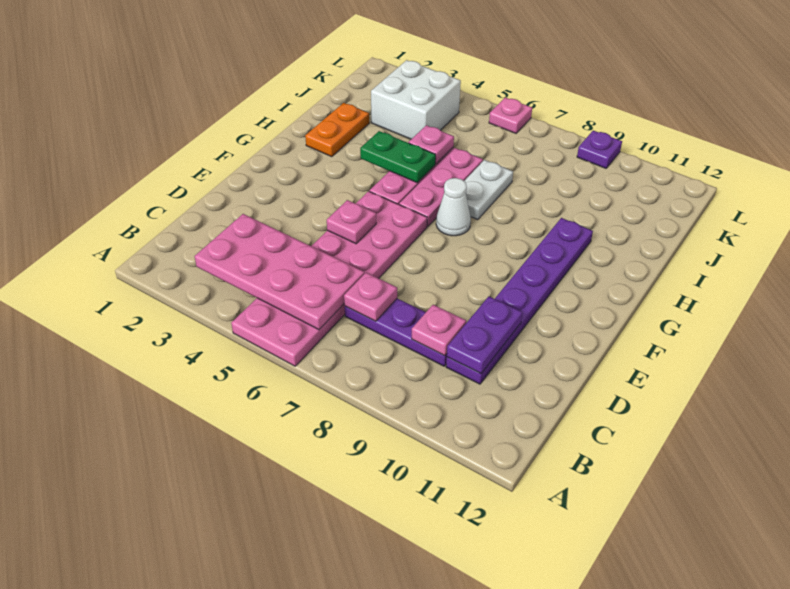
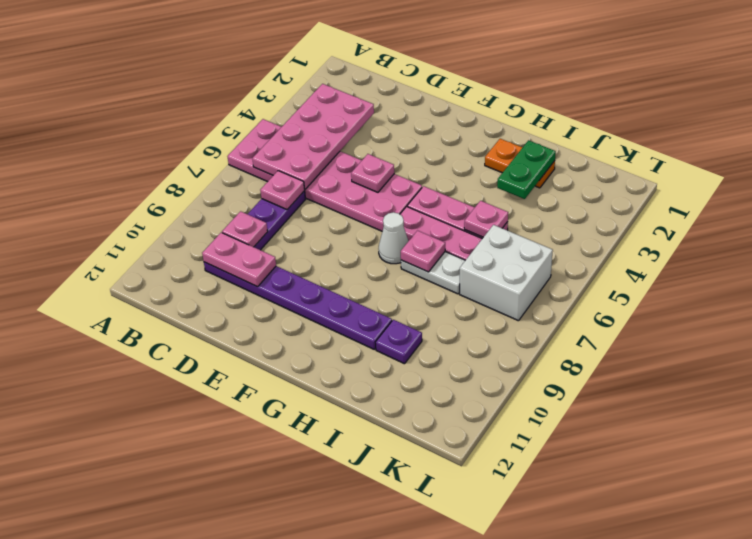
purple plate C10:D10 level 2 -> pink plate C10:D10 level 2
green plate H4:H5 level 2 -> green plate I2:I3 level 2
white brick J3:K4 level 1 -> white brick J6:K7 level 1
pink plate L6 level 1 -> pink plate H7 level 2
purple plate L9 level 1 -> purple plate I10 level 1

